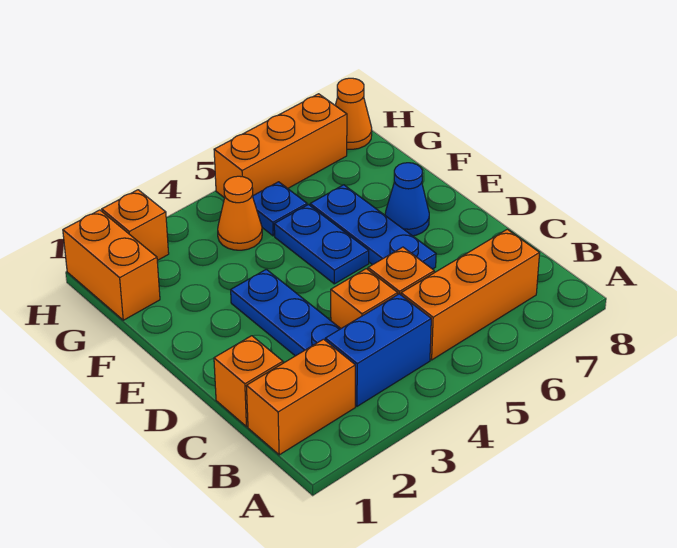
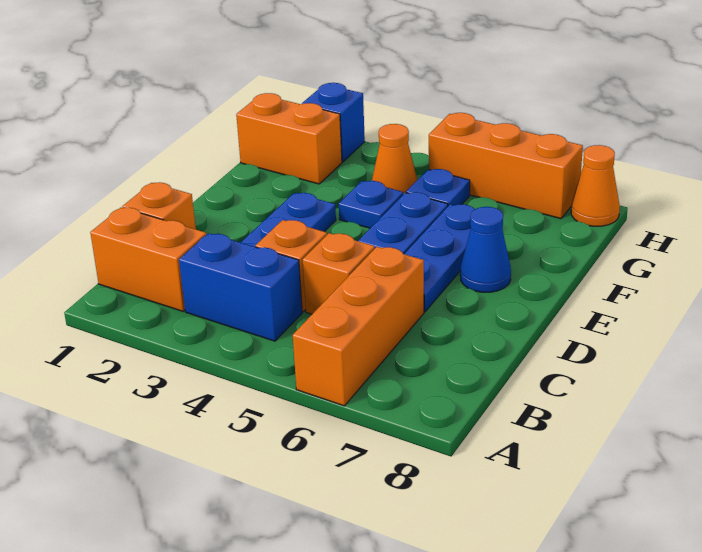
orange brick B5:B7 level 1 -> orange brick A6:C6 level 1
none -> blue plate F4 level 1
orange brick G1:H1 level 1 -> orange brick G1:G2 level 1
orange brick H2 level 1 -> blue brick H2 level 1

